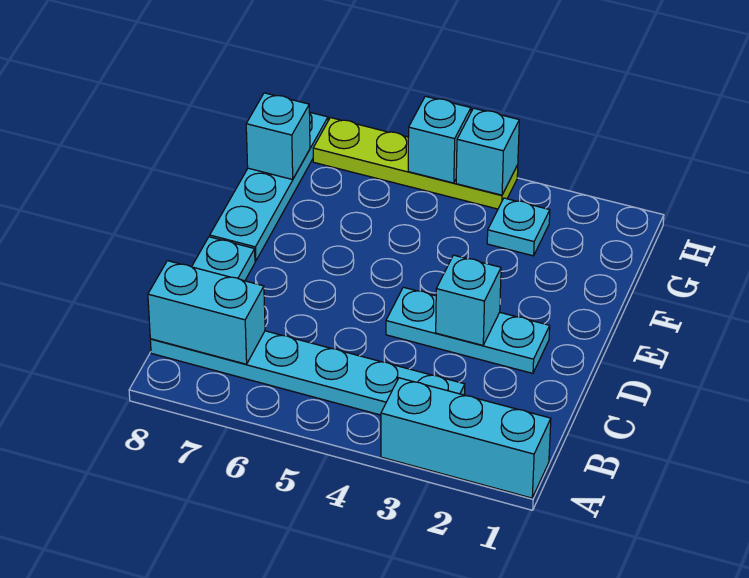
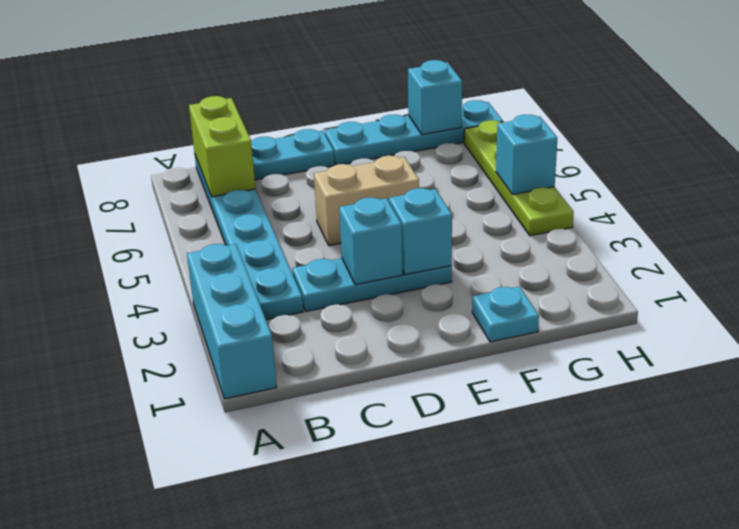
cyan brick B7:B8 level 2 -> lime brick B7:B8 level 2
cyan plate D2:D4 level 1 -> cyan plate C3:E3 level 1
none -> tan brick D5:E5 level 1
cyan plate G3 level 1 -> cyan plate F1 level 1
cyan brick H4 level 2 -> cyan brick E3 level 2

